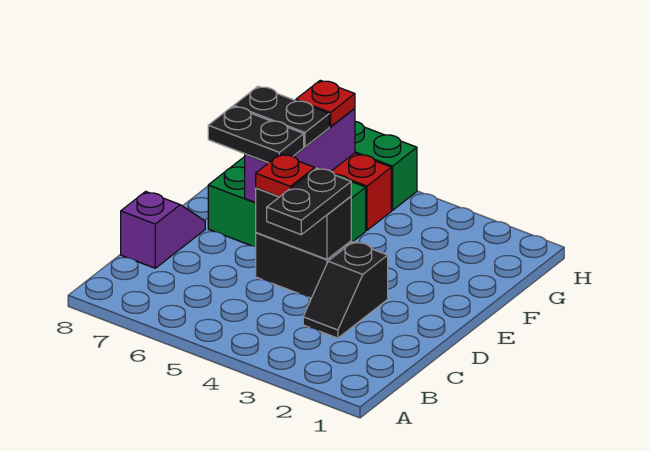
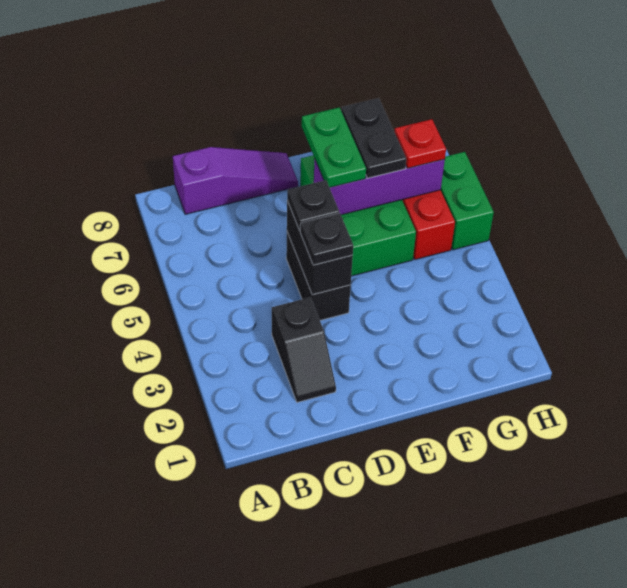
black slope C3:D3 level 1 top D -> black slope C2:C3 level 1 top 3
black plate C4:D4 level 3 -> black plate D4 level 3
purple slope C8:D8 level 1 top C -> purple slope B8:D8 level 1 top B
red plate D5 level 3 -> black plate D5 level 3
black plate E6:E7 level 3 -> green plate E6:E7 level 3

